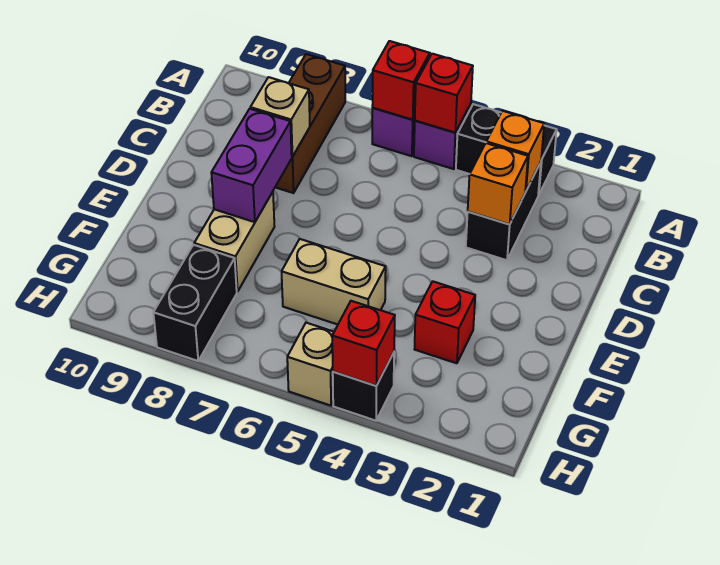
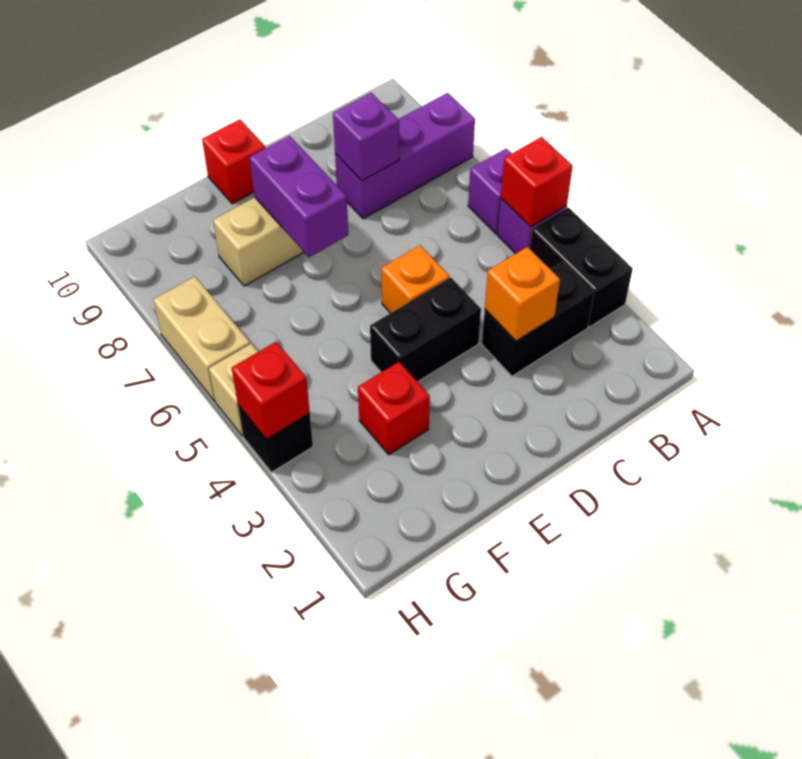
red brick A6 level 2 -> red brick E10 level 1
brown brick A8:C8 level 1 -> purple brick A8:C8 level 1
orange brick B3 level 2 -> orange brick D5 level 1
tan brick C8 level 2 -> purple brick C8 level 2
purple brick D8:E8 level 2 -> purple brick E7:E8 level 2
tan brick F5:F6 level 1 -> tan brick H6:H7 level 1
black brick G8:H8 level 1 -> black brick D4:E4 level 1

